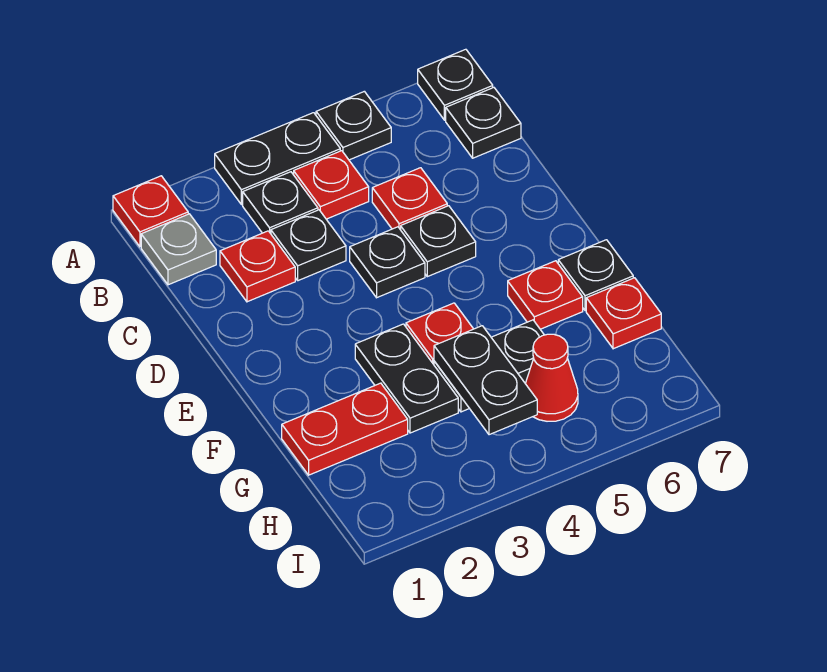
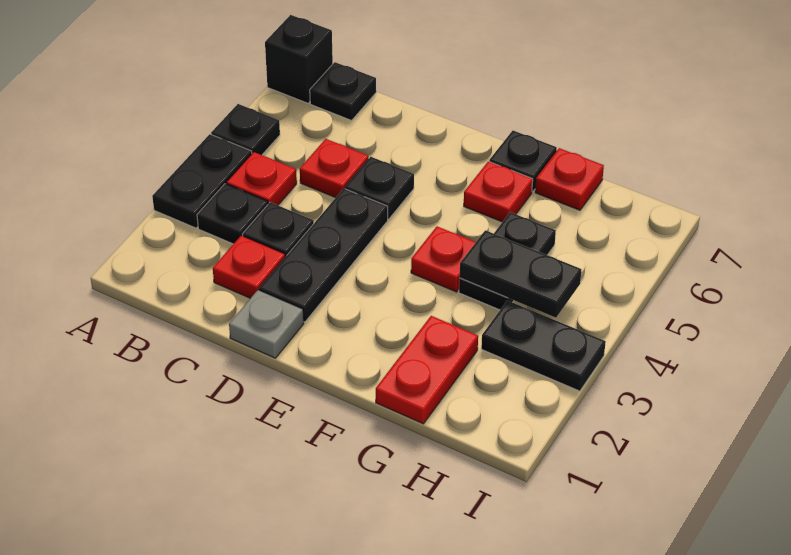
red plate A1 level 1 -> none
black plate A7 level 1 -> black brick A7 level 1
grey plate B1 level 1 -> grey plate D1 level 1
black plate D4 level 1 -> black plate D2:D4 level 1
black plate F3:G3 level 1 -> black plate H3:I3 level 1
red cone H5 level 1 -> none

